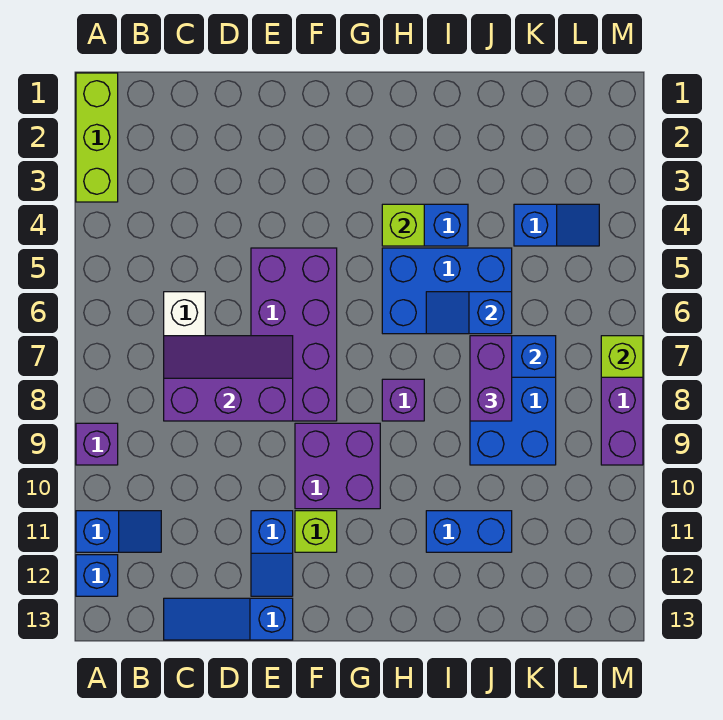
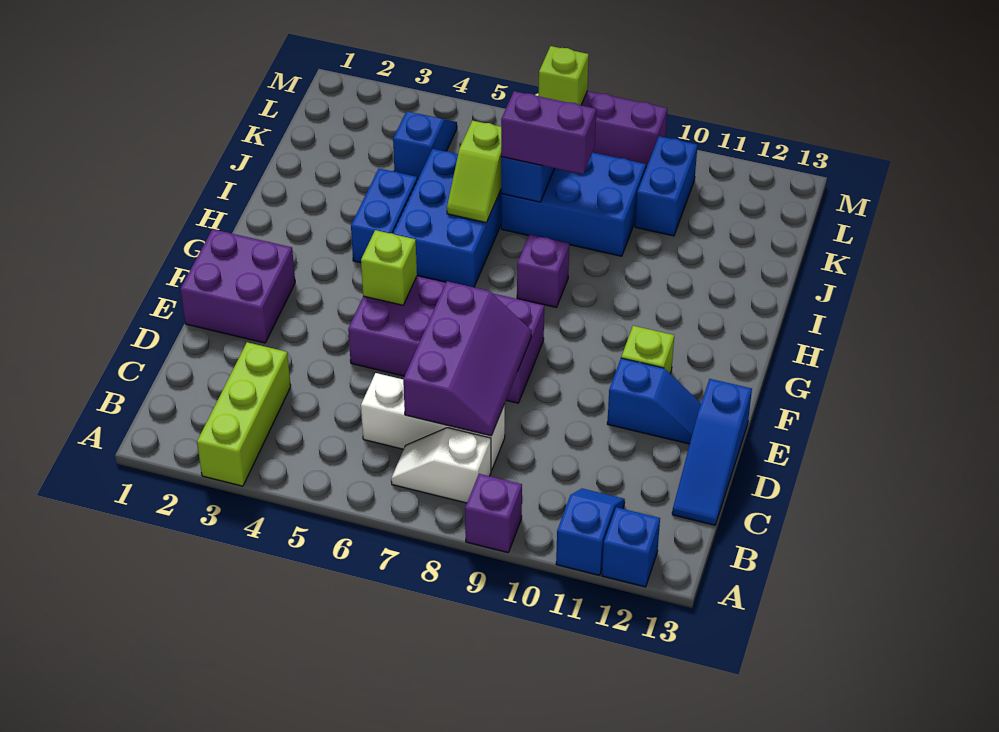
lime brick A1:A3 level 1 -> lime brick A3:C3 level 1
none -> white slope B7:B8 level 1 top 8
purple slope C7:E8 level 2 top 8 -> purple slope C7:E8 level 2 top 7
purple brick F9:G10 level 1 -> purple brick E1:F2 level 1
lime brick H4 level 2 -> lime brick F5 level 2
blue slope I6:J6 level 2 top J -> lime slope I6:J6 level 2 top J
blue brick I11:J11 level 1 -> blue brick K10:L10 level 1

